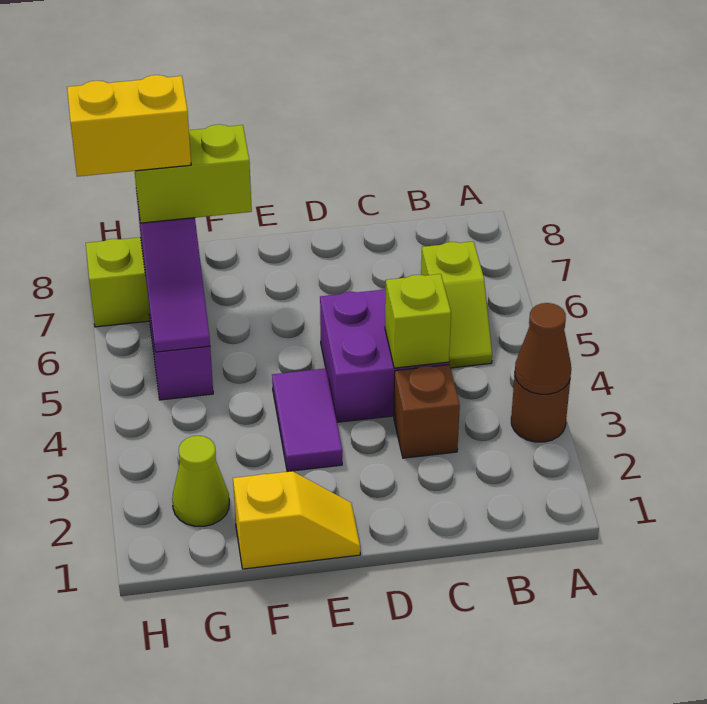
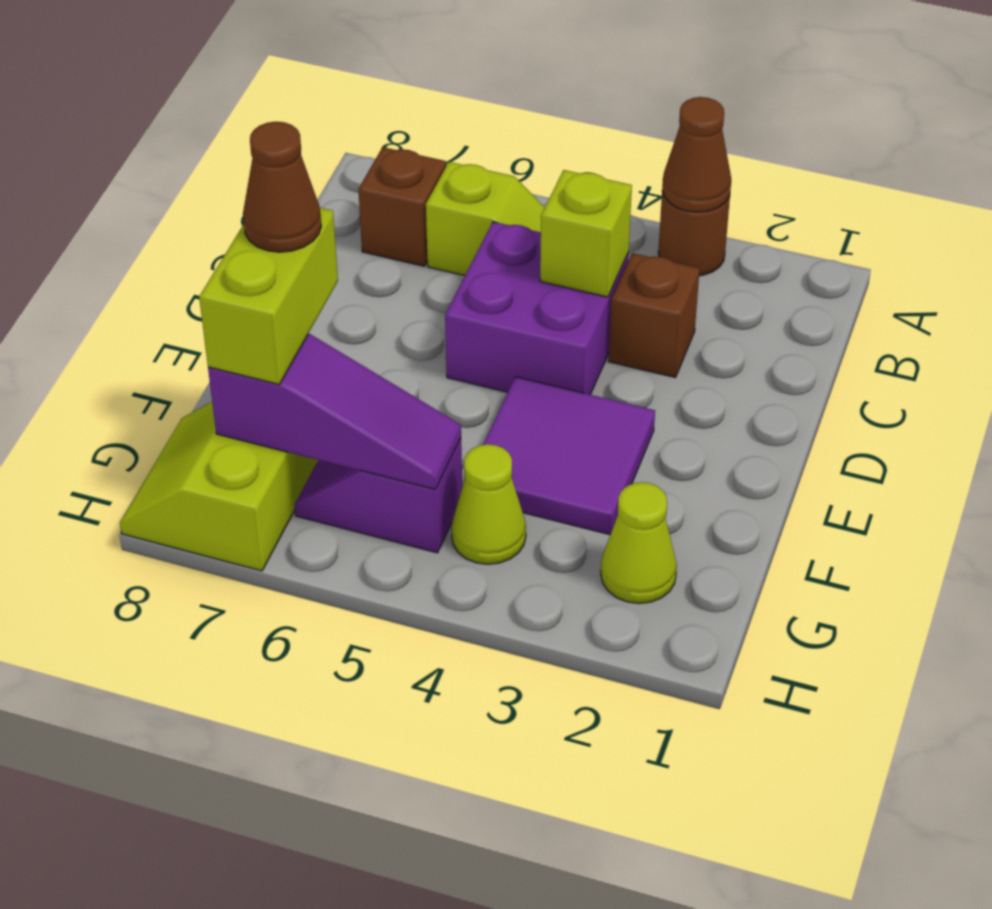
none -> brown brick B7 level 1
yellow slope E1:F1 level 1 top F -> none
purple tile E3:E4 level 1 -> purple tile E3:F4 level 1
none -> brown cone F7 level 4
none -> lime cone G4 level 1
yellow brick G7:H7 level 4 -> none

